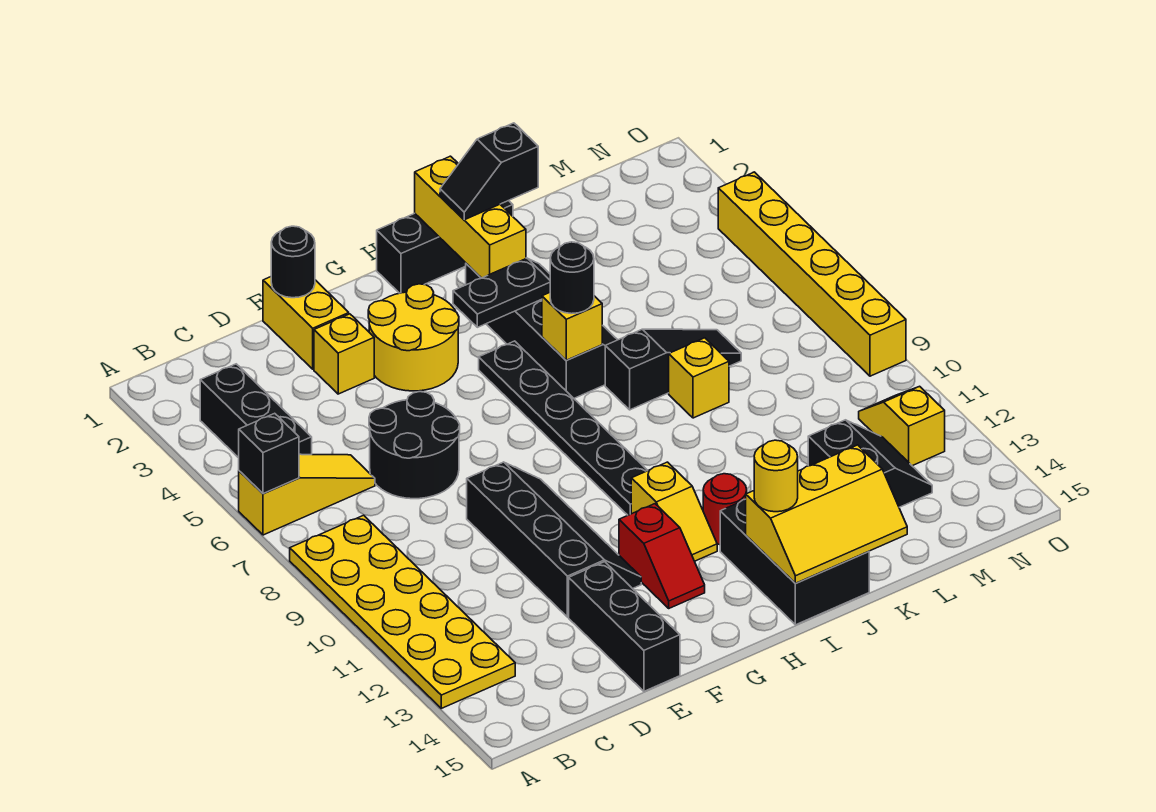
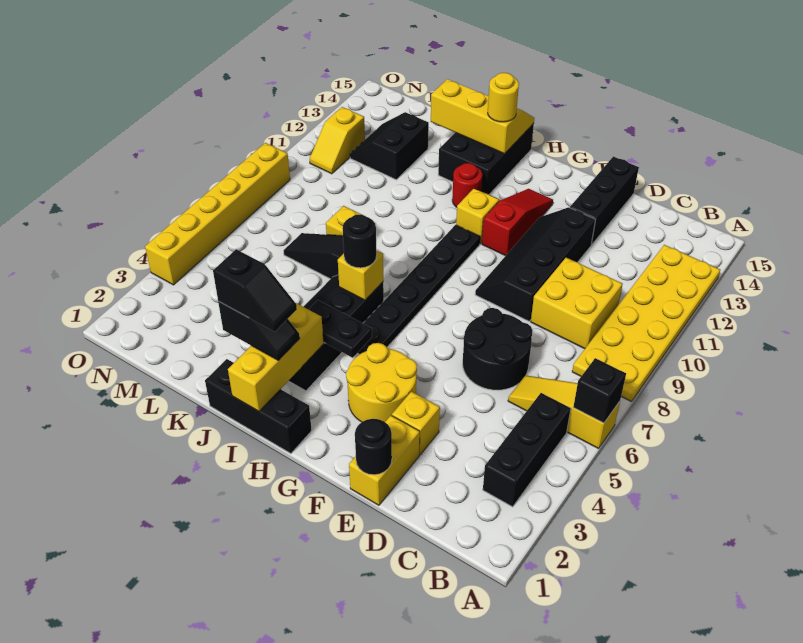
none -> yellow brick C9:D10 level 1
red slope G12:G13 level 1 top 12 -> red slope G11:G13 level 1 top 11
none -> black slope I2:J2 level 4 top J

